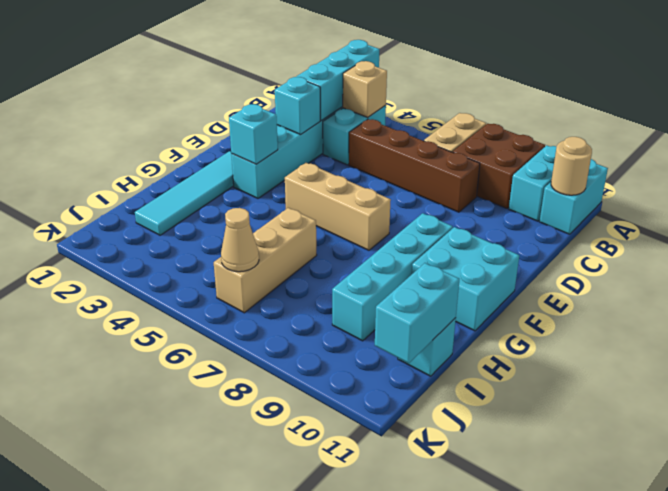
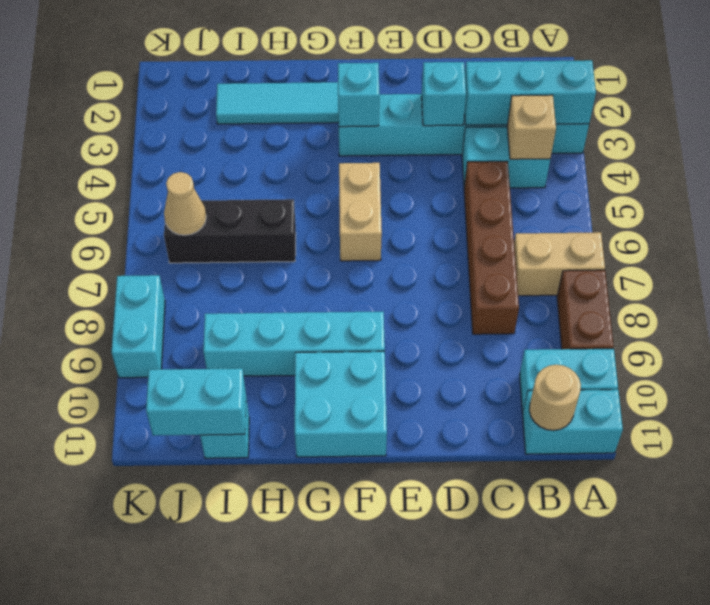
brown brick A8:B9 level 1 -> brown brick A8:A9 level 1
tan brick F5:F7 level 1 -> tan brick F5:F6 level 1
tan brick H6:J6 level 1 -> black brick H6:J6 level 1
none -> cyan brick K8:K9 level 1

